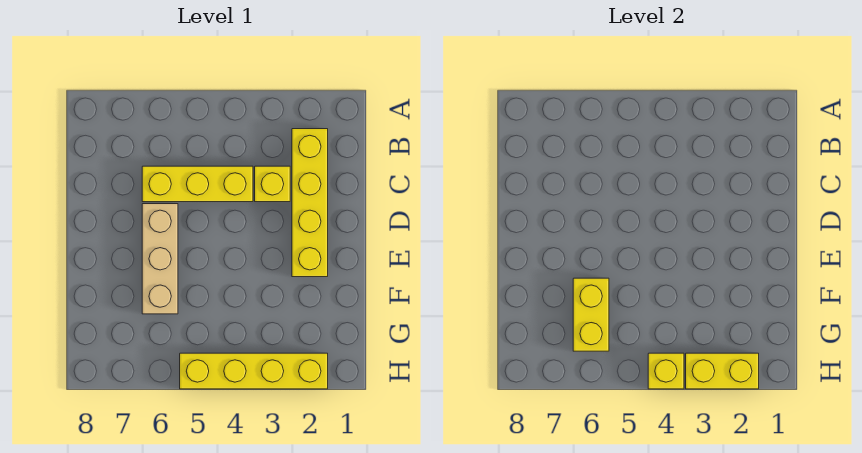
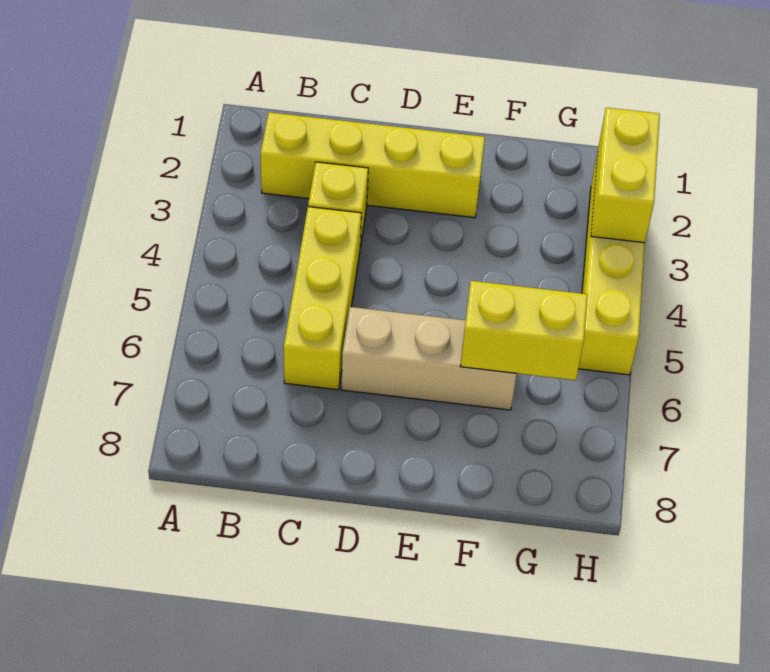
yellow brick H4 level 2 -> none

